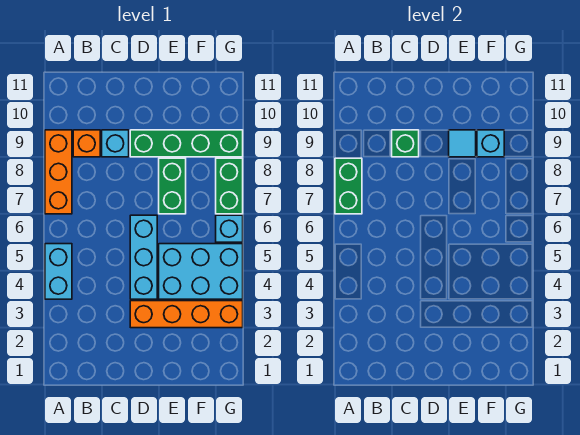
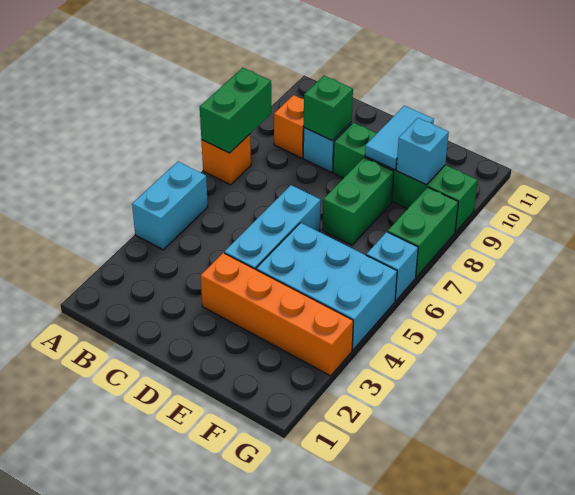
orange brick A7:A9 level 1 -> orange brick A7 level 1
cyan tile E9 level 2 -> cyan tile E9:E10 level 2

